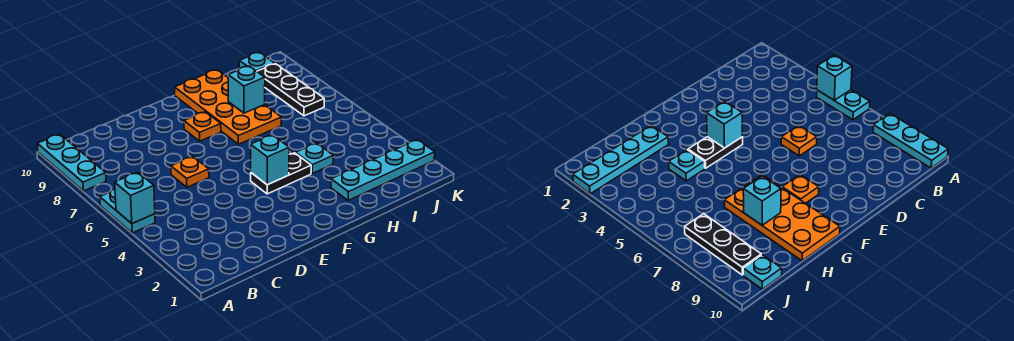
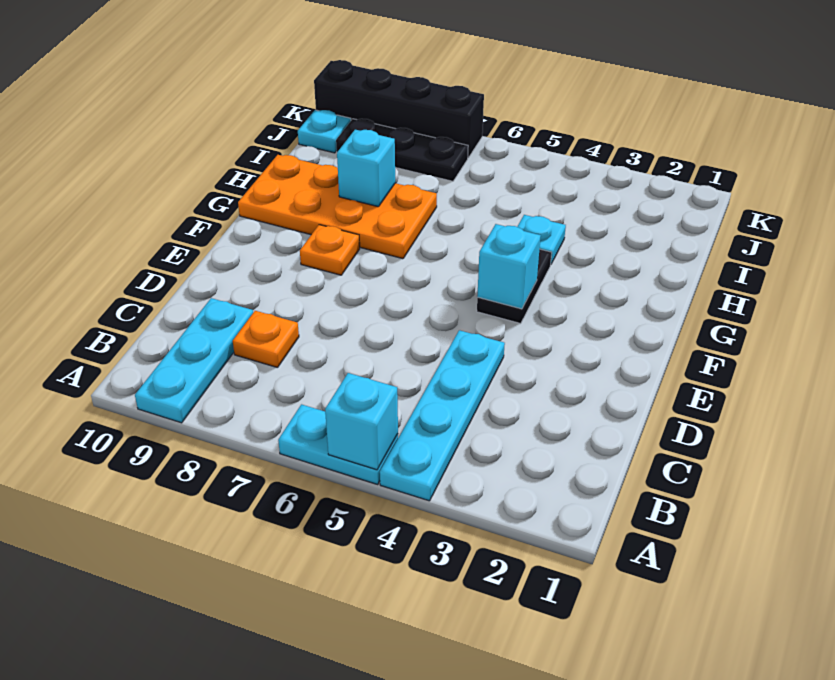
cyan plate A8:A10 level 1 -> cyan plate A9:C9 level 1
orange plate D6 level 1 -> orange plate C8 level 1
cyan plate H2:K2 level 1 -> cyan plate A4:D4 level 1
none -> black brick K7:K10 level 1

